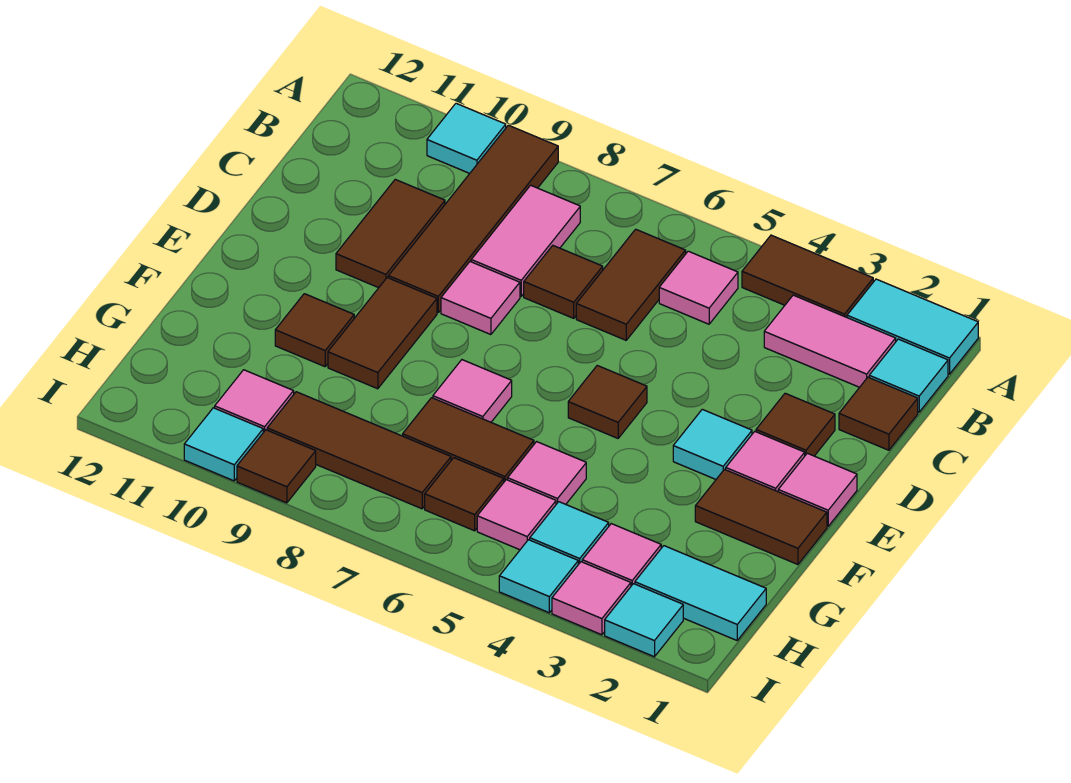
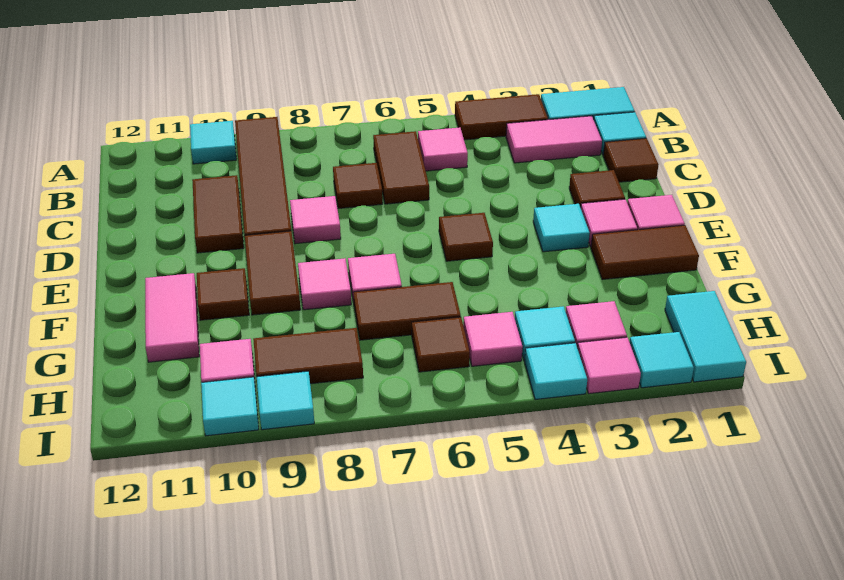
pink tile B8:C8 level 1 -> pink tile F11:G11 level 1
pink tile G5 level 1 -> pink tile F8 level 1
cyan tile H1:H2 level 1 -> cyan tile H1:I1 level 1
brown tile H7:H9 level 1 -> brown tile H8:H9 level 1
brown tile I9 level 1 -> cyan tile I9 level 1

